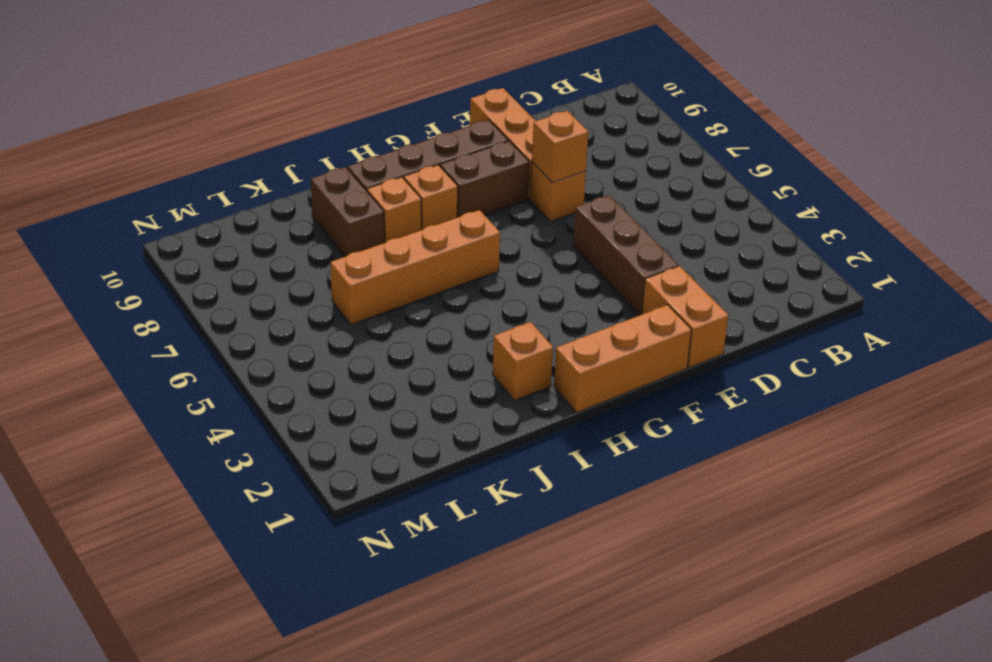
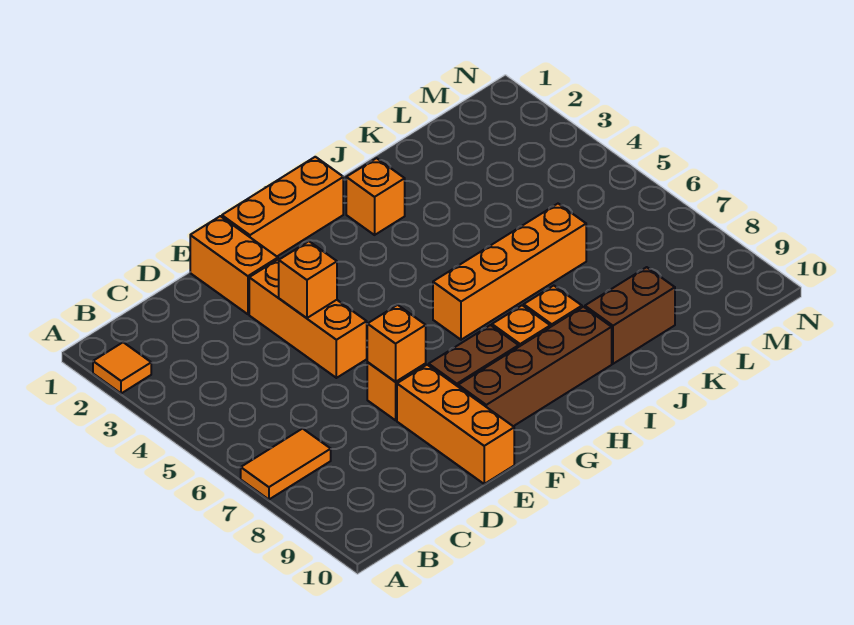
none -> orange tile A2 level 1
none -> orange tile A7:B7 level 1
brown brick E3:E5 level 1 -> orange brick E3:E5 level 1
none -> orange brick E4 level 2
brown brick J8:J9 level 1 -> brown brick J9:K9 level 1

